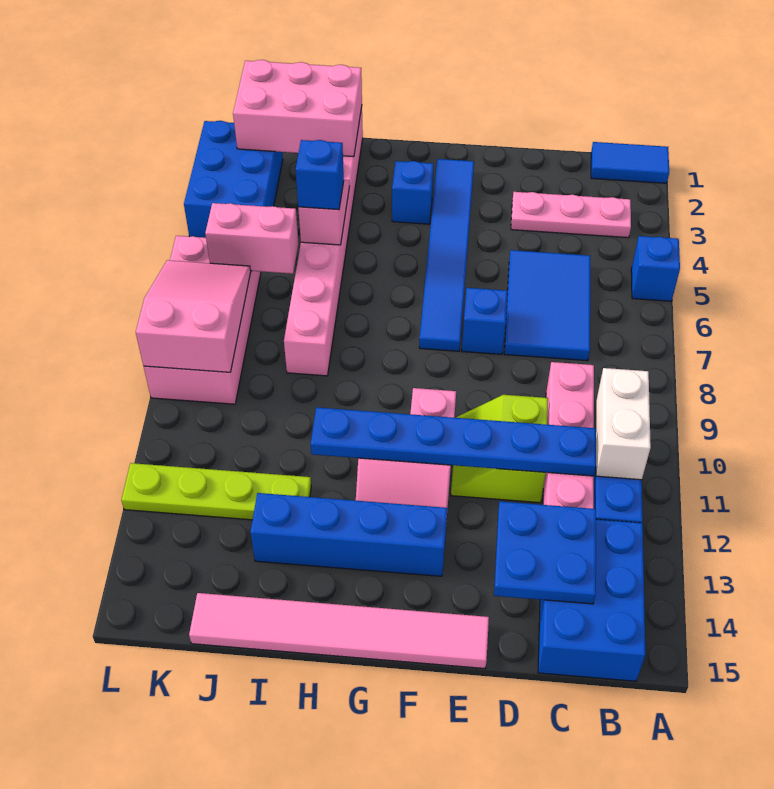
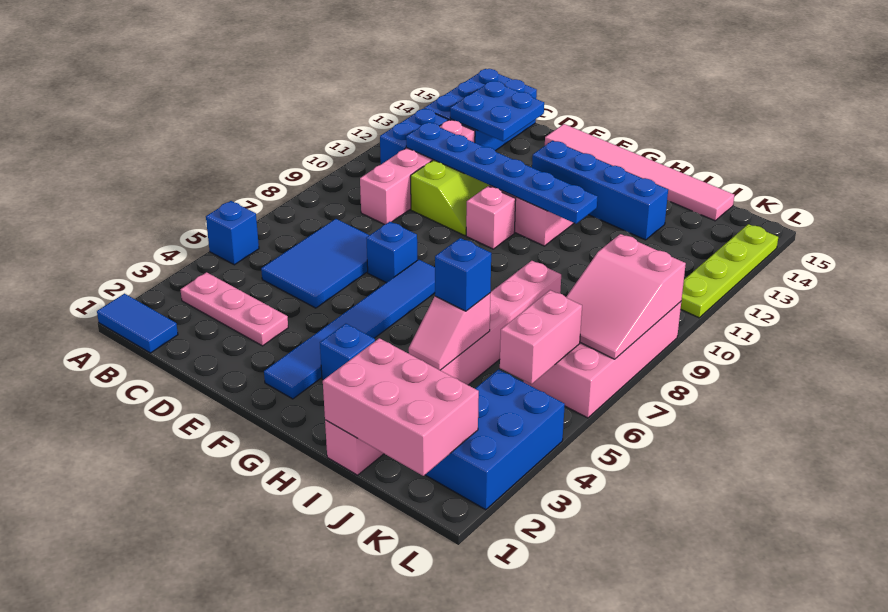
white brick B10:B11 level 2 -> none
lime plate I12:L12 level 1 -> lime plate L11:L14 level 1
pink brick J6:K6 level 2 -> pink brick K5:K6 level 2

